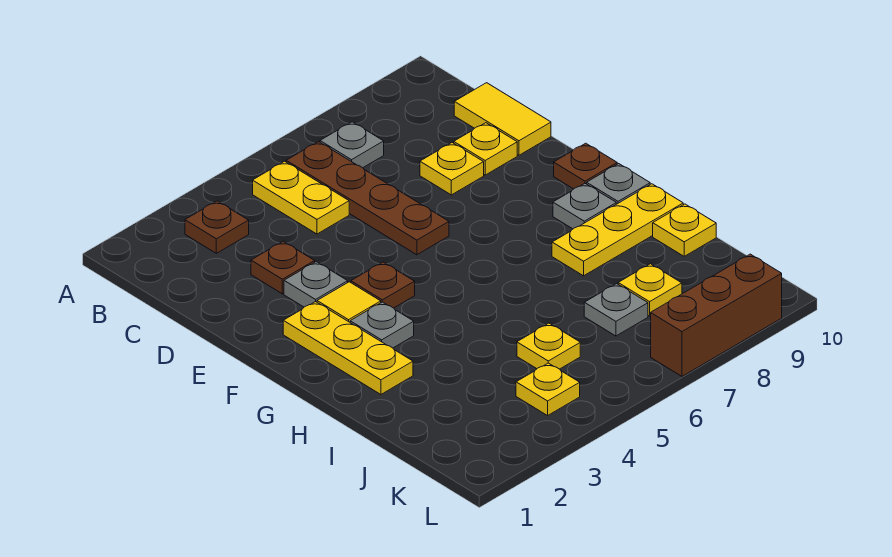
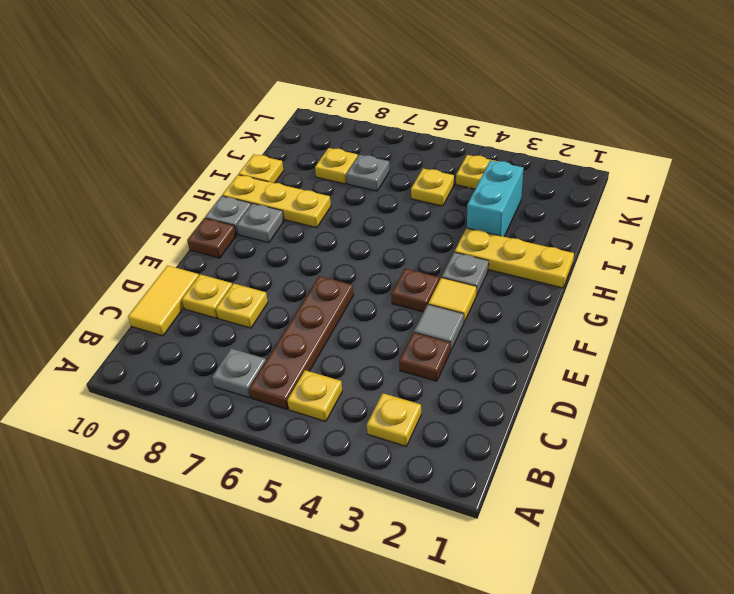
brown plate B3 level 1 -> yellow plate B3 level 1
yellow plate B5:C5 level 1 -> yellow plate B5 level 1
grey plate E3 level 1 -> grey tile E3 level 1
yellow plate F2:H2 level 1 -> yellow plate H1:H3 level 1
none -> cyan brick I3:J3 level 1
brown brick L7:L9 level 1 -> none

